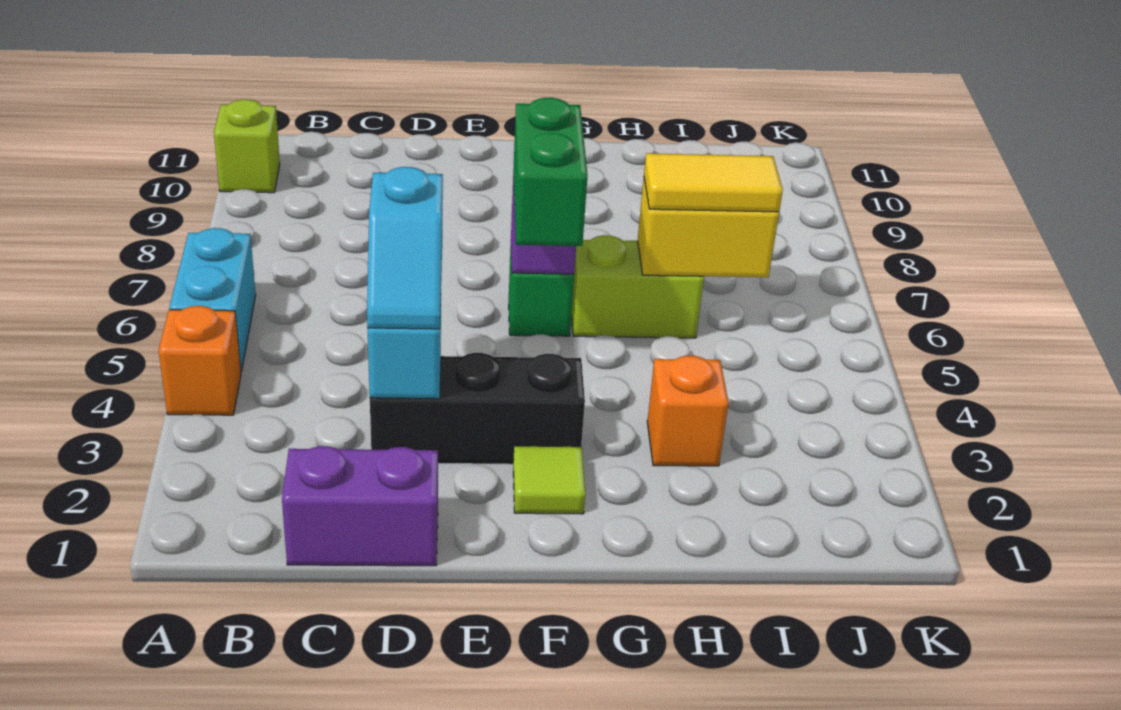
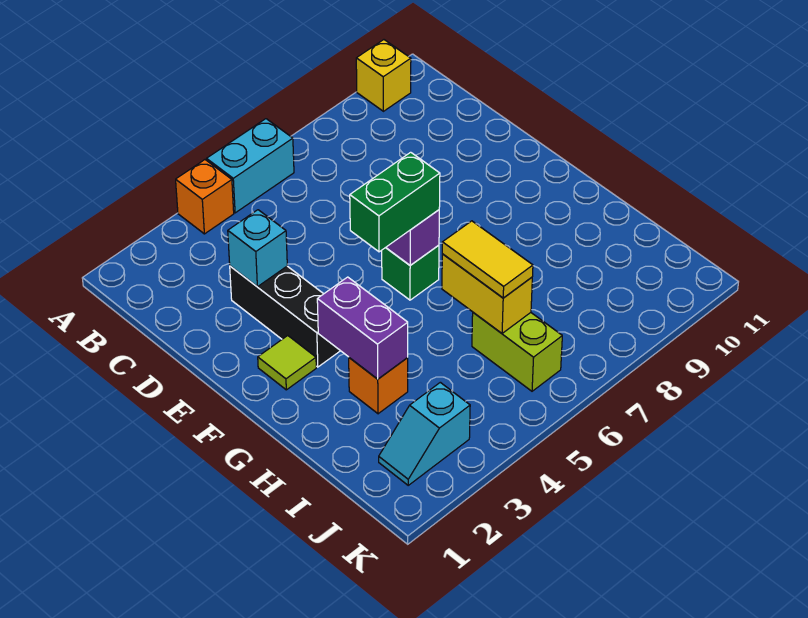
lime brick A10 level 1 -> yellow brick A10 level 1
purple brick C1:D1 level 1 -> purple brick G3:H3 level 2
cyan slope D3:D4 level 3 top 4 -> cyan slope J2:J3 level 1 top 3
lime brick G6:H6 level 1 -> lime brick I6:J6 level 1

